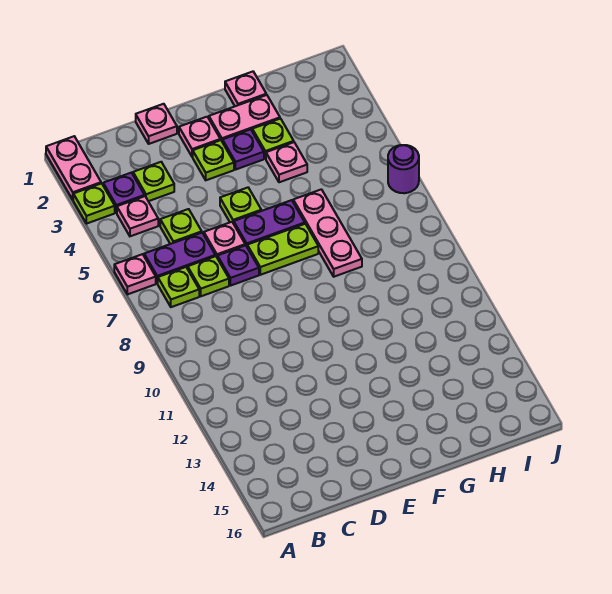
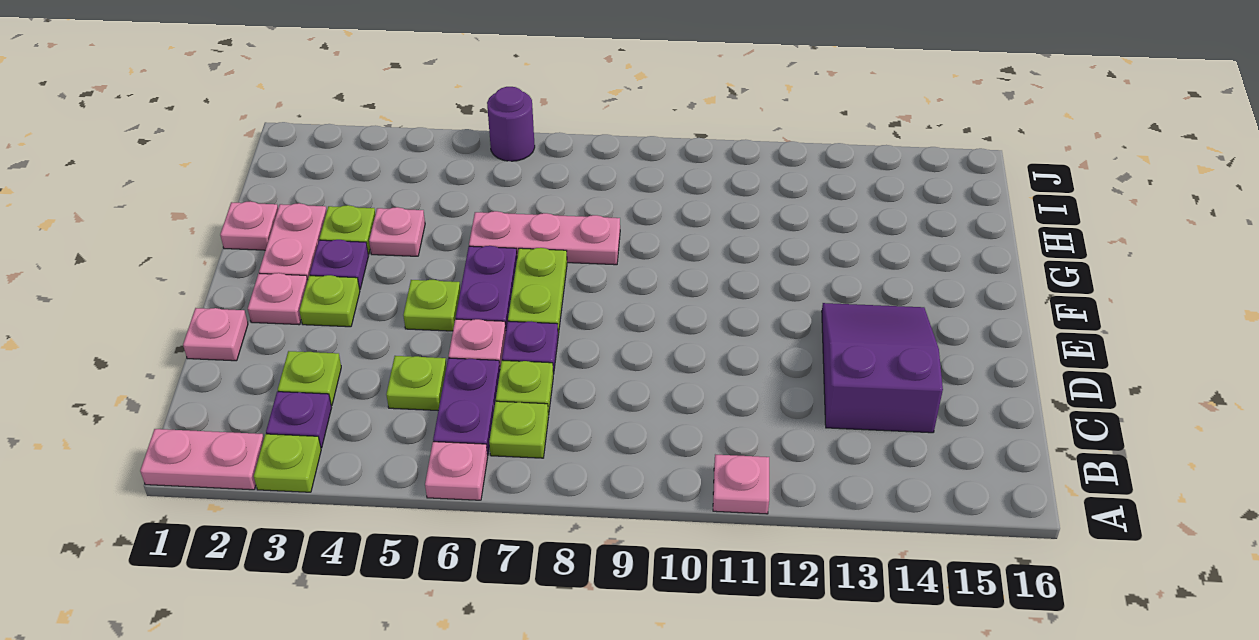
pink plate B4 level 1 -> pink plate A11 level 1
none -> purple slope C13:E14 level 1 top C

